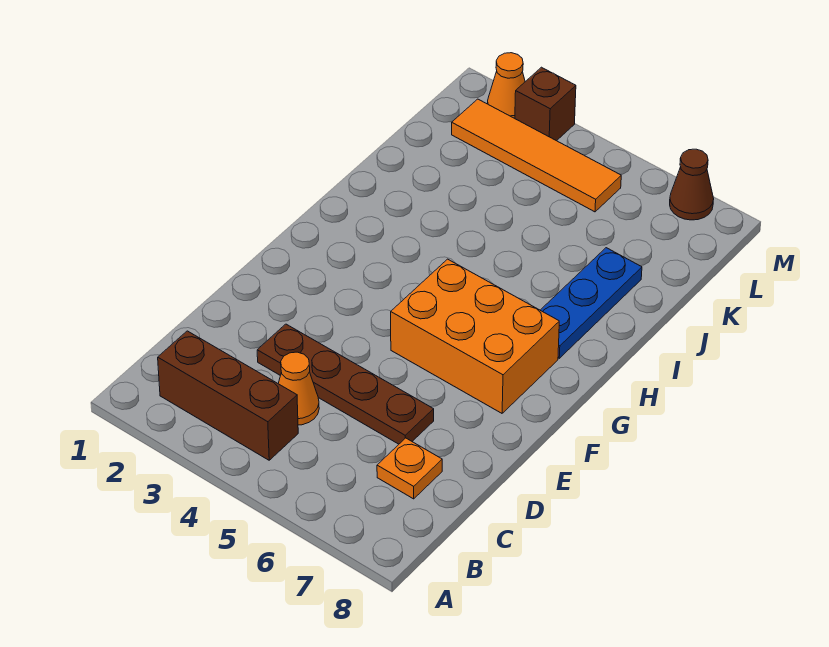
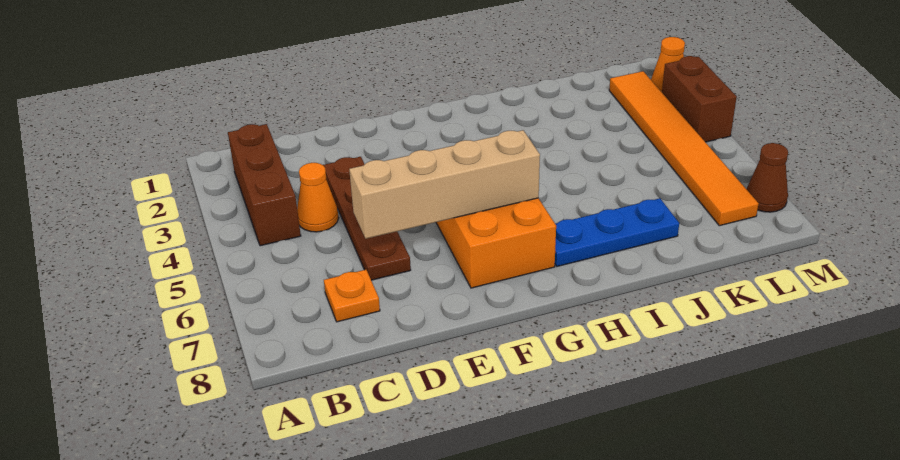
none -> tan brick D6:G6 level 2
orange tile L2:L5 level 1 -> orange tile L2:L7 level 1
brown brick M3 level 1 -> brown brick M3:M4 level 1

